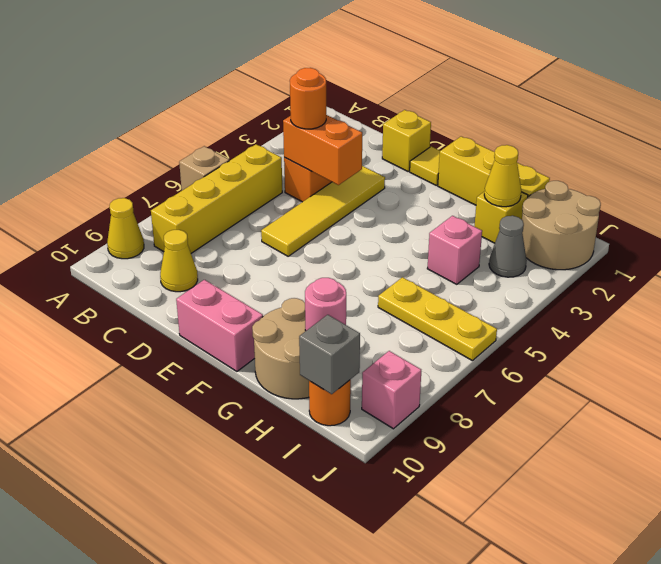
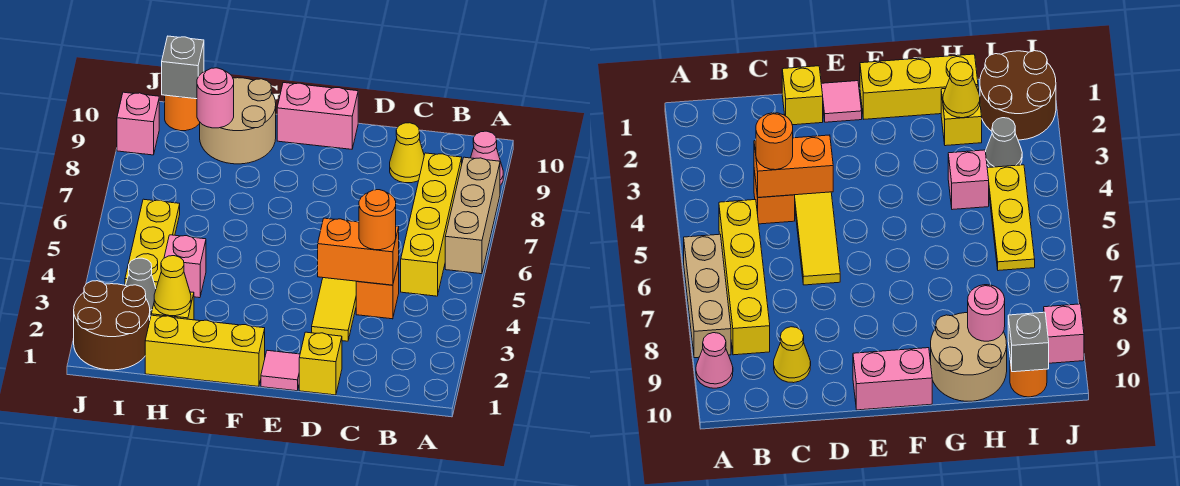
tan brick A6 level 1 -> tan brick A6:A8 level 1
yellow cone A9 level 1 -> pink cone A9 level 1
yellow tile E1 level 1 -> pink tile E1 level 1
yellow plate H6:J6 level 1 -> yellow plate I4:I6 level 1
tan round brick I1:J2 level 1 -> brown round brick I1:J2 level 1

